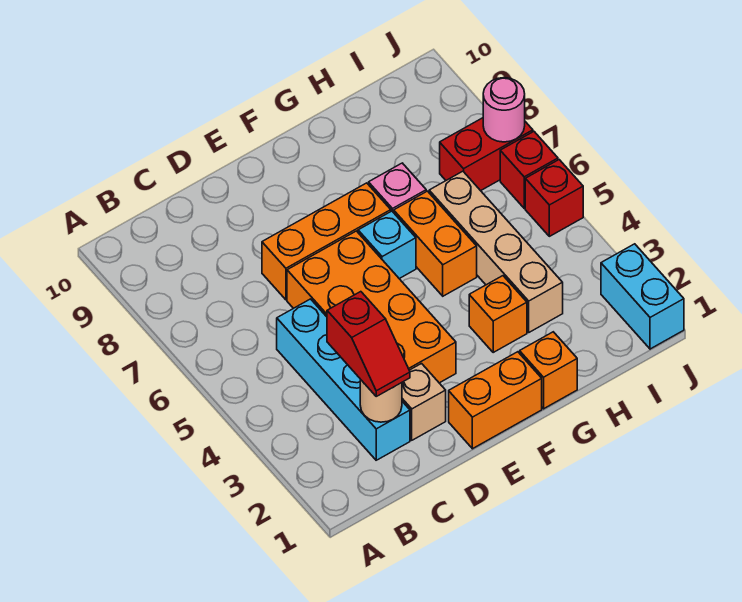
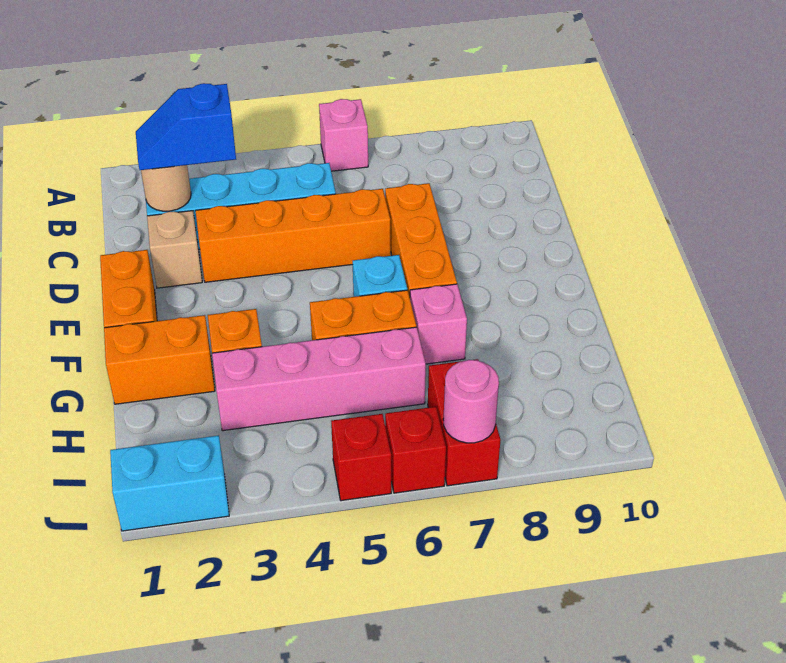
none -> pink brick A6 level 1
red slope C2:C3 level 3 top 3 -> blue slope C2:C3 level 3 top 3
orange brick D3:E6 level 1 -> orange brick D3:D6 level 1
orange brick G1 level 1 -> orange brick G1:G2 level 1
tan brick H3:H6 level 1 -> pink brick H3:H6 level 1

